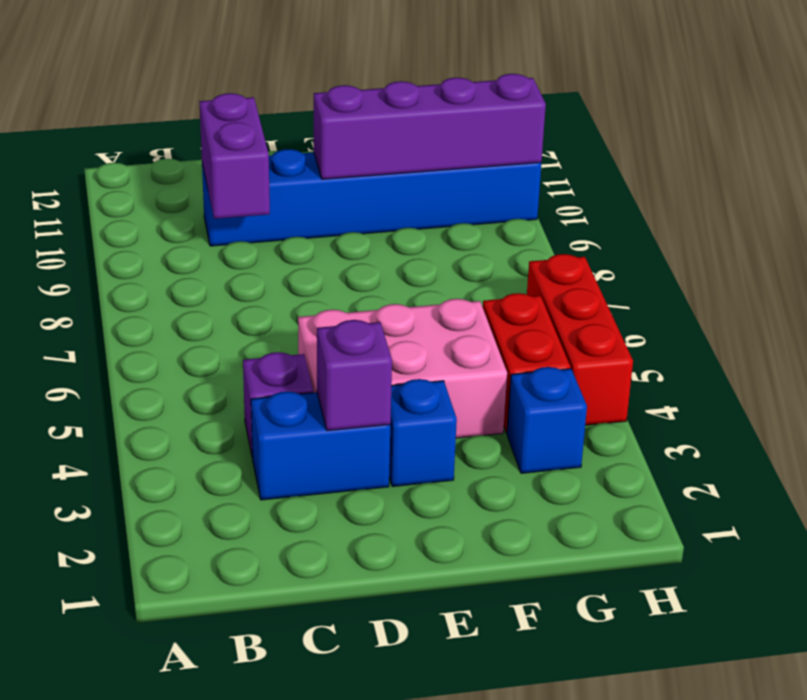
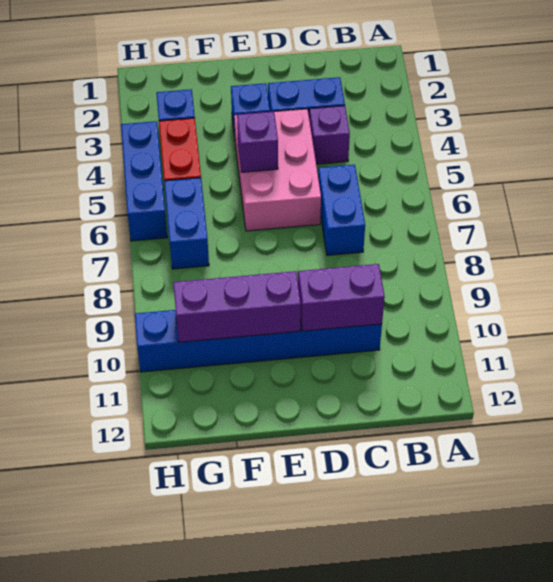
none -> blue brick C6:C7 level 1
purple brick C9:C10 level 2 -> purple brick C10:D10 level 2
purple brick D3 level 2 -> purple brick E5 level 2
pink brick D4:F5 level 1 -> pink brick D4:E6 level 1
purple brick E10:H10 level 2 -> purple brick E10:G10 level 2
none -> blue brick G6:G7 level 1
red brick H4:H6 level 1 -> blue brick H4:H6 level 1

